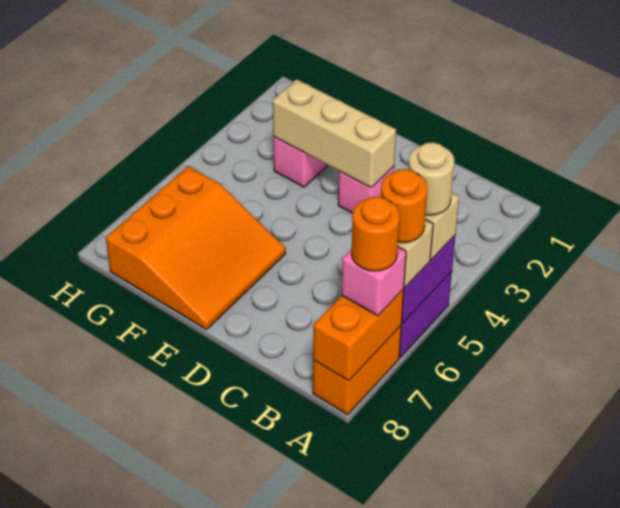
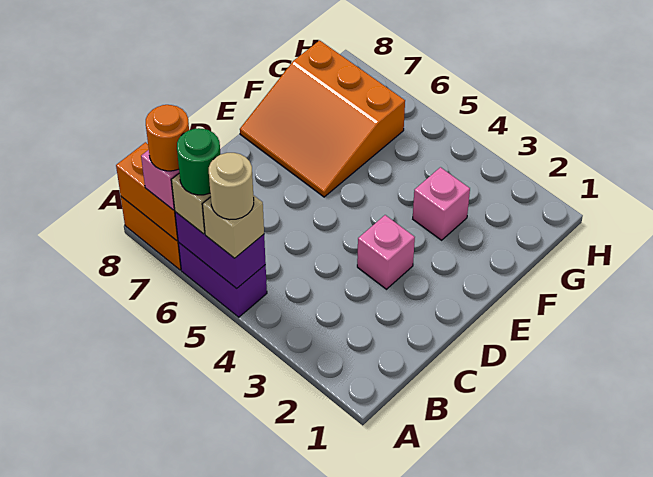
orange round brick A6 level 4 -> green round brick A6 level 4
tan brick D3:F3 level 2 -> none

